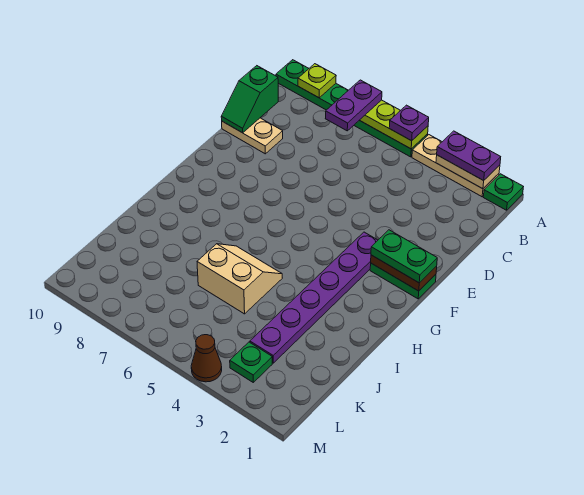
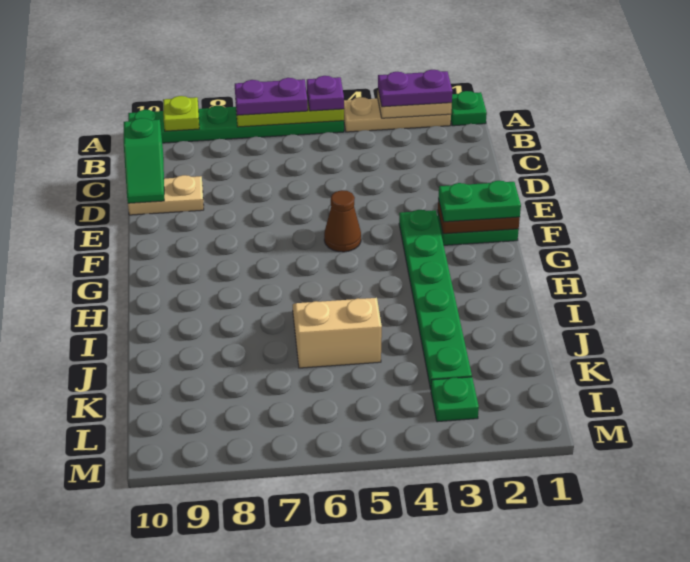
purple plate A7:B7 level 3 -> purple plate A6:A7 level 3
purple plate F3:K3 level 1 -> green plate F3:K3 level 1
brown cone M4 level 1 -> brown cone F5 level 1

